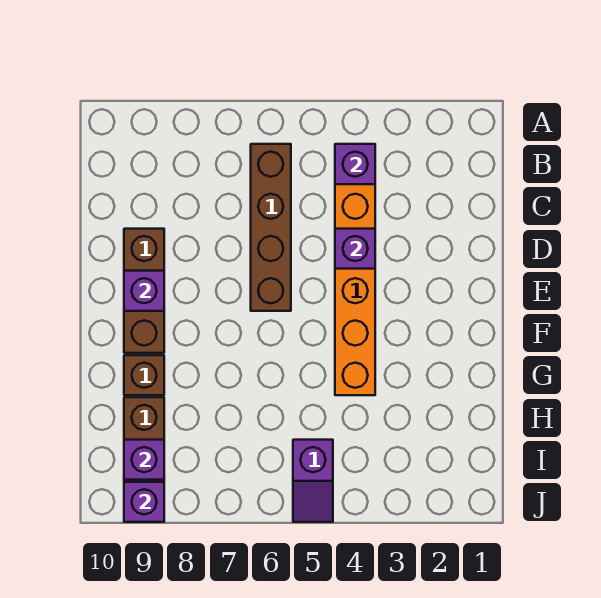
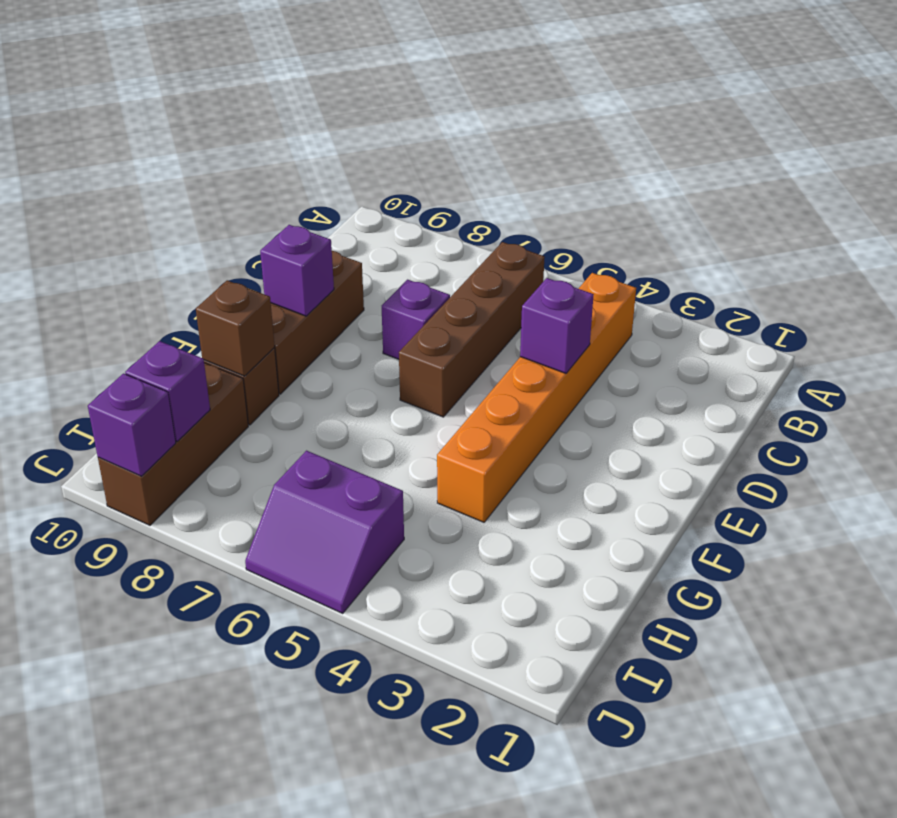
purple brick B4 level 2 -> purple brick D7 level 1
none -> brown brick G9 level 2
purple slope I5:J5 level 1 top I -> purple slope I5:J6 level 1 top I

